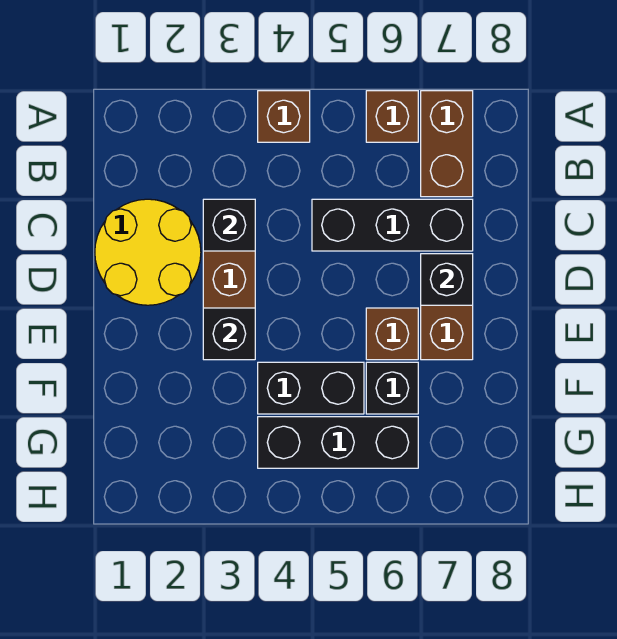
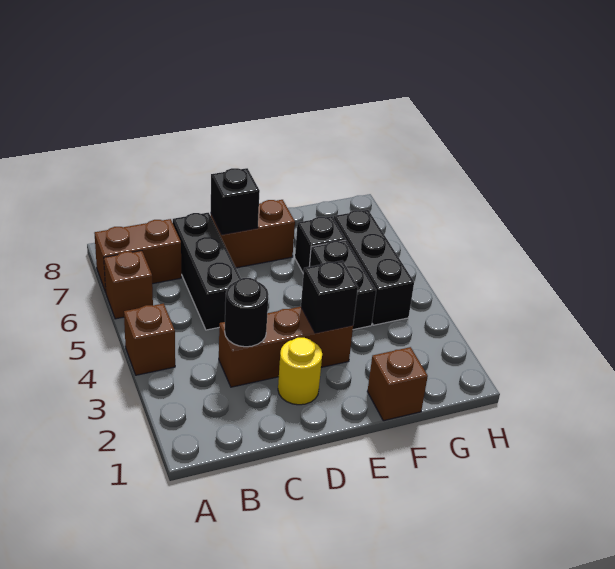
yellow round brick C1:D2 level 1 -> yellow round brick D2 level 1
black brick C3 level 2 -> black round brick C3 level 2
brown brick E6 level 1 -> brown brick F1 level 1

